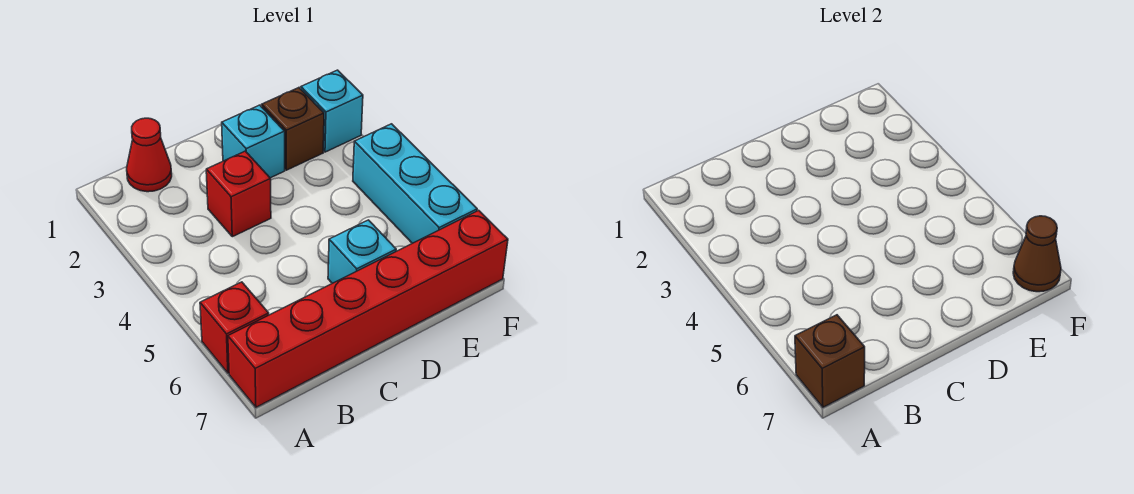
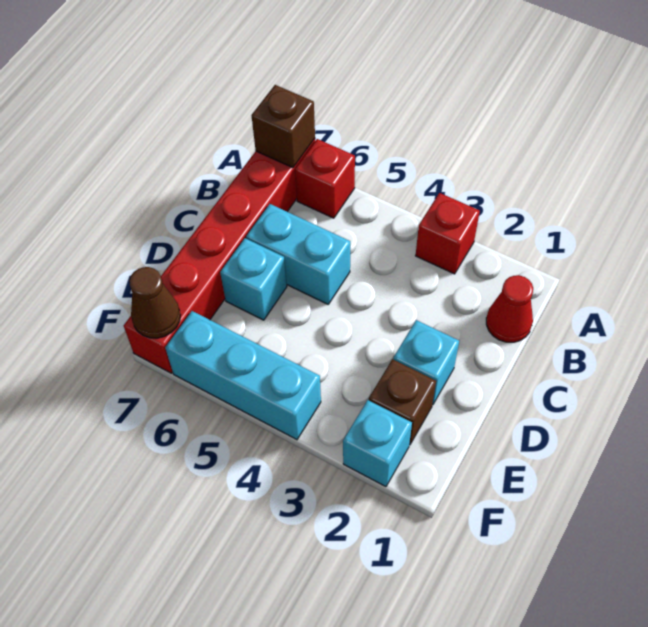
red brick C3 level 1 -> red brick A3 level 1
none -> cyan brick C5:C6 level 1

